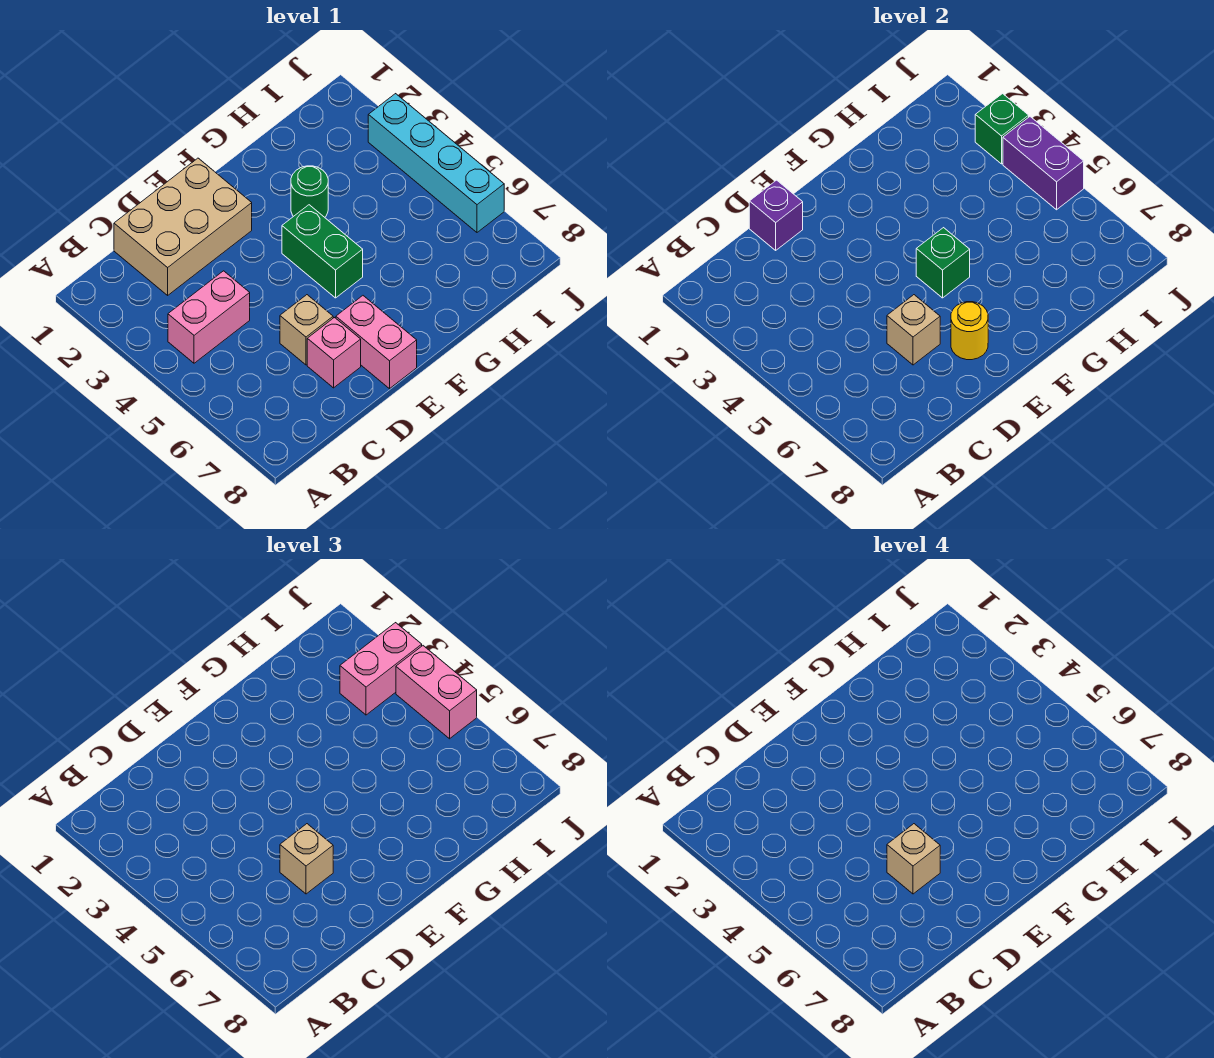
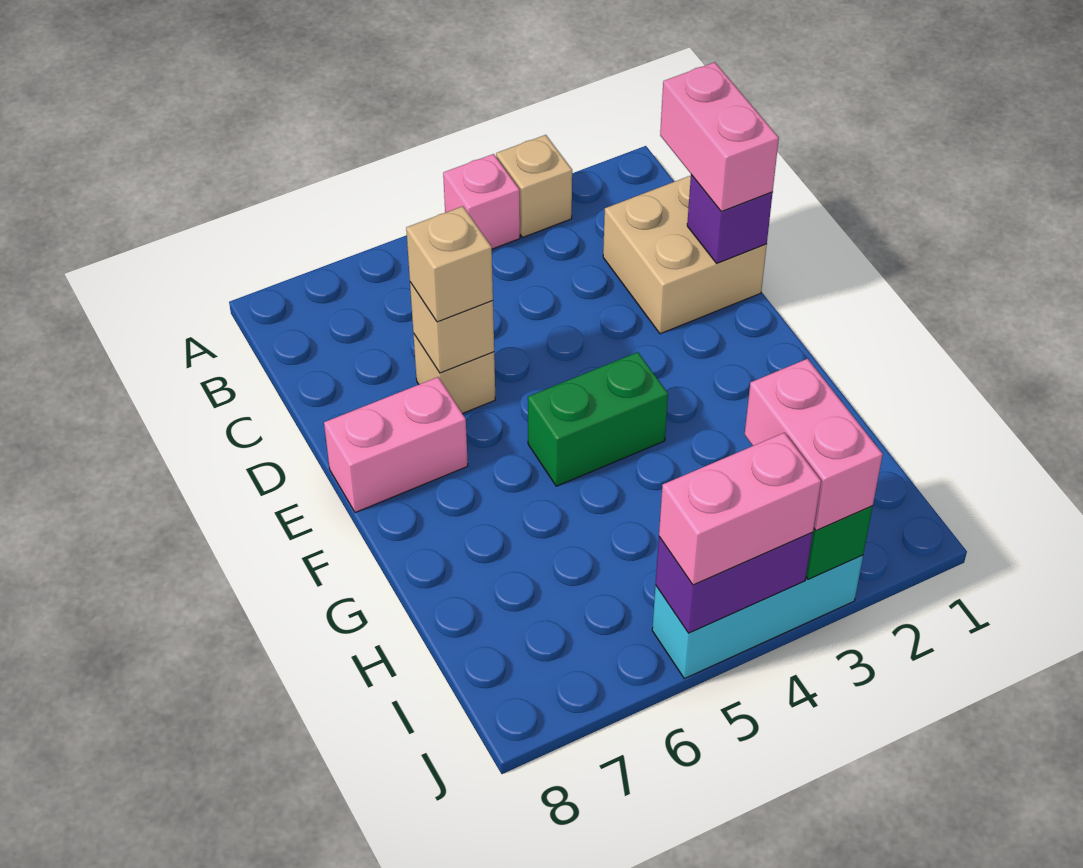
pink brick B4:C4 level 1 -> pink brick C1:D1 level 3
tan brick C1:E2 level 1 -> tan brick C1:D2 level 1
tan brick D6 level 4 -> tan brick A3 level 1
pink brick D7 level 1 -> pink brick A4 level 1
yellow round brick E7 level 2 -> none
green brick F5 level 2 -> none
green round brick G3 level 1 -> none
cyan brick J3:J6 level 1 -> cyan brick J3:J5 level 1

